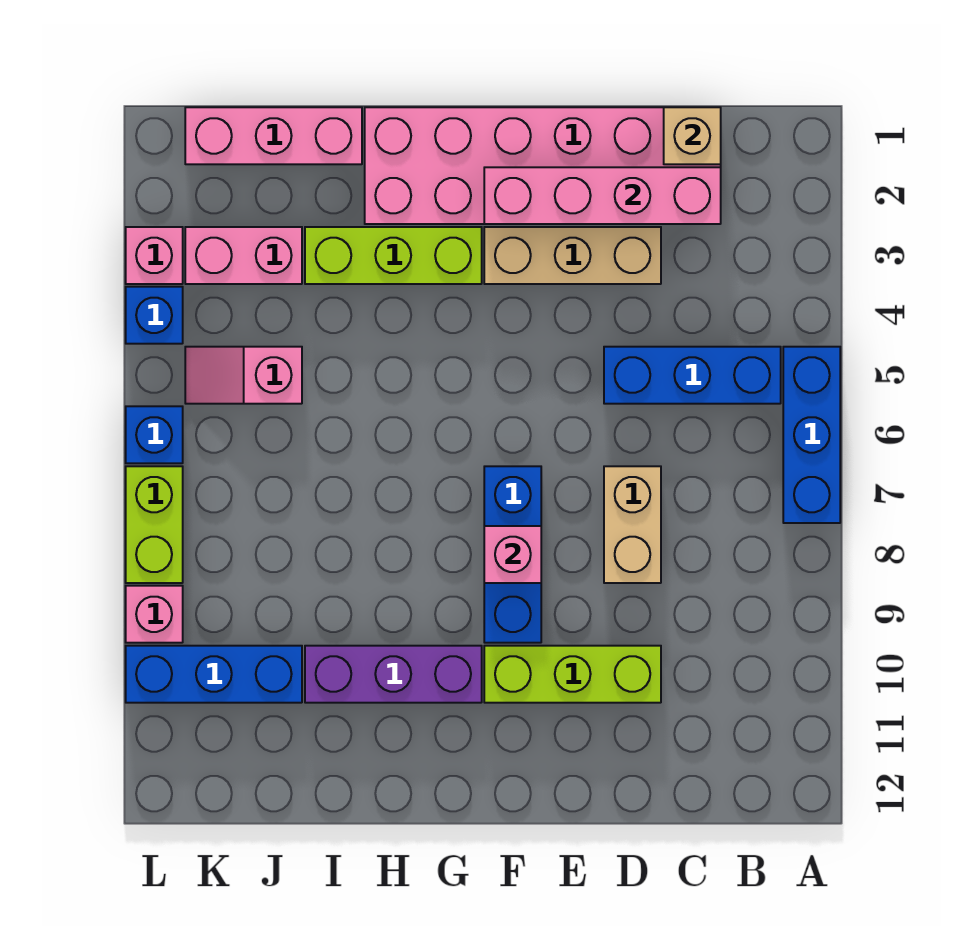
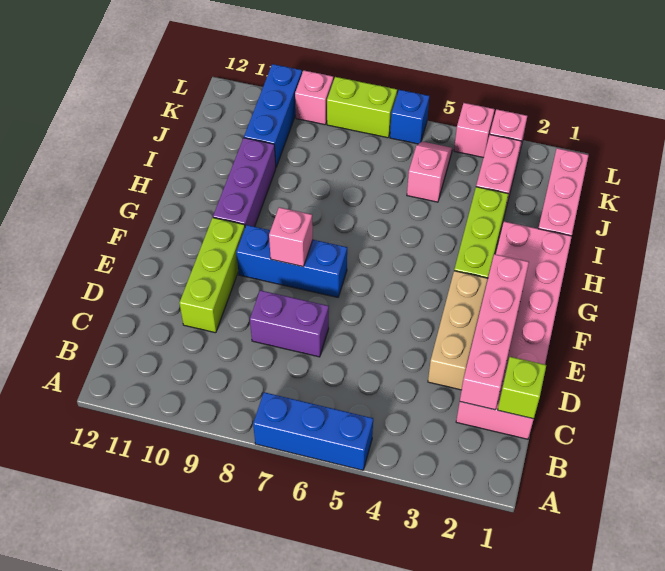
blue brick B5:D5 level 1 -> none
tan brick C1 level 2 -> lime brick C1 level 2
tan brick D7:D8 level 1 -> purple brick D7:D8 level 1
blue brick L4 level 1 -> pink brick L4 level 1

